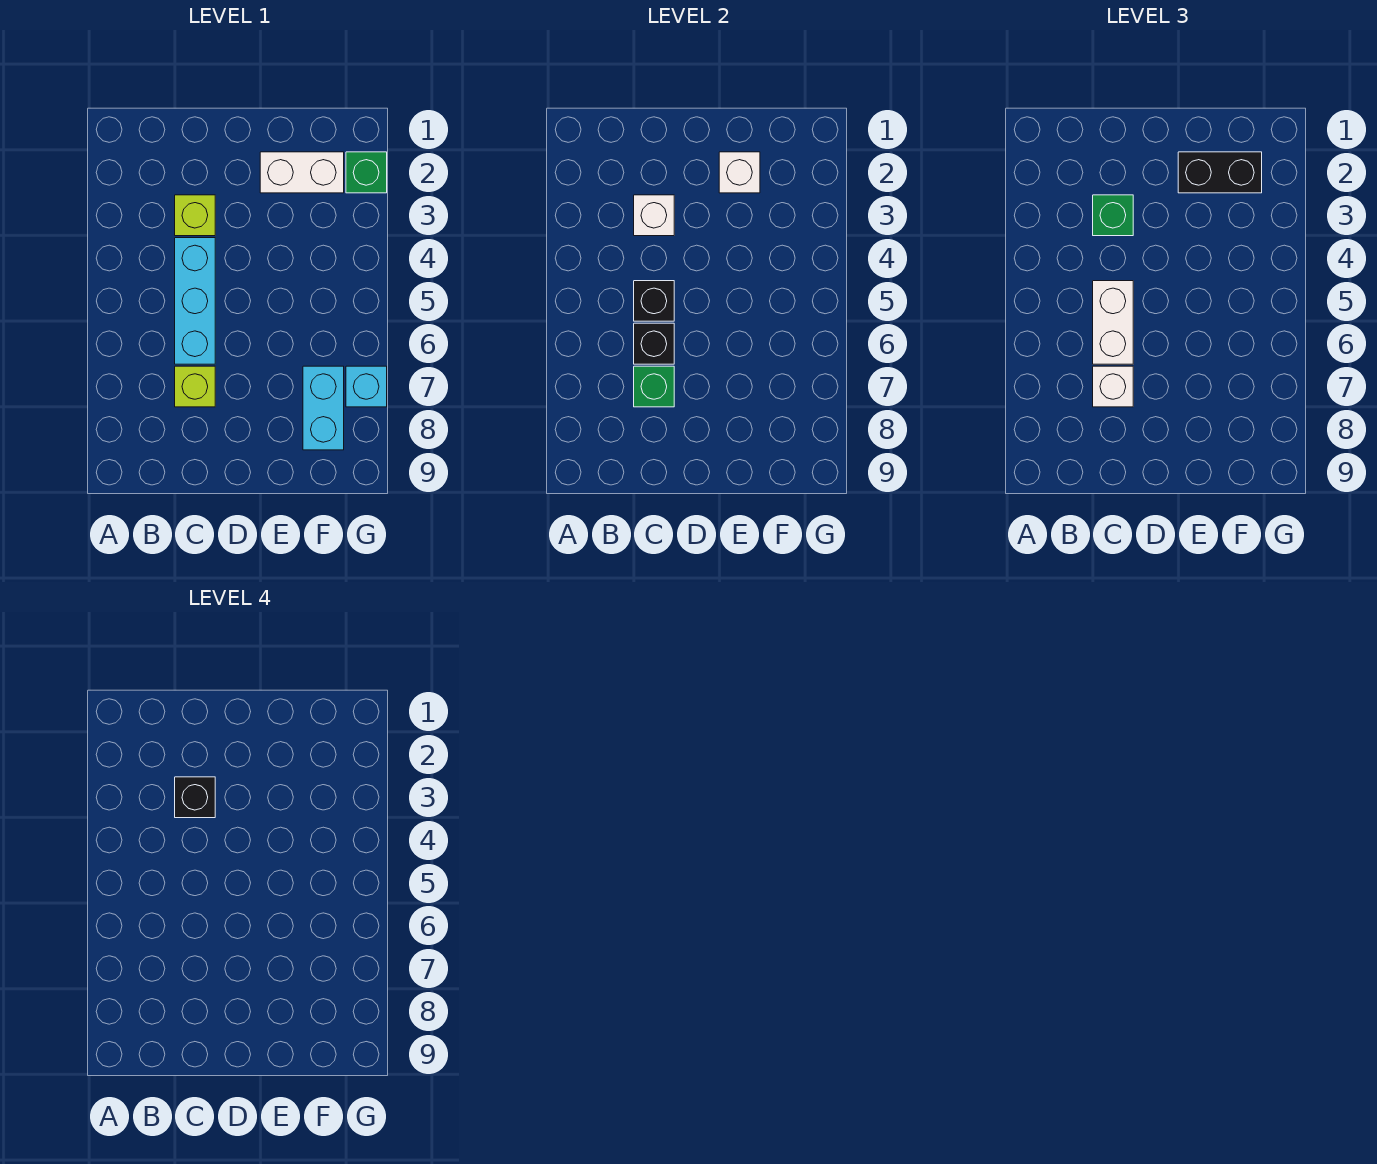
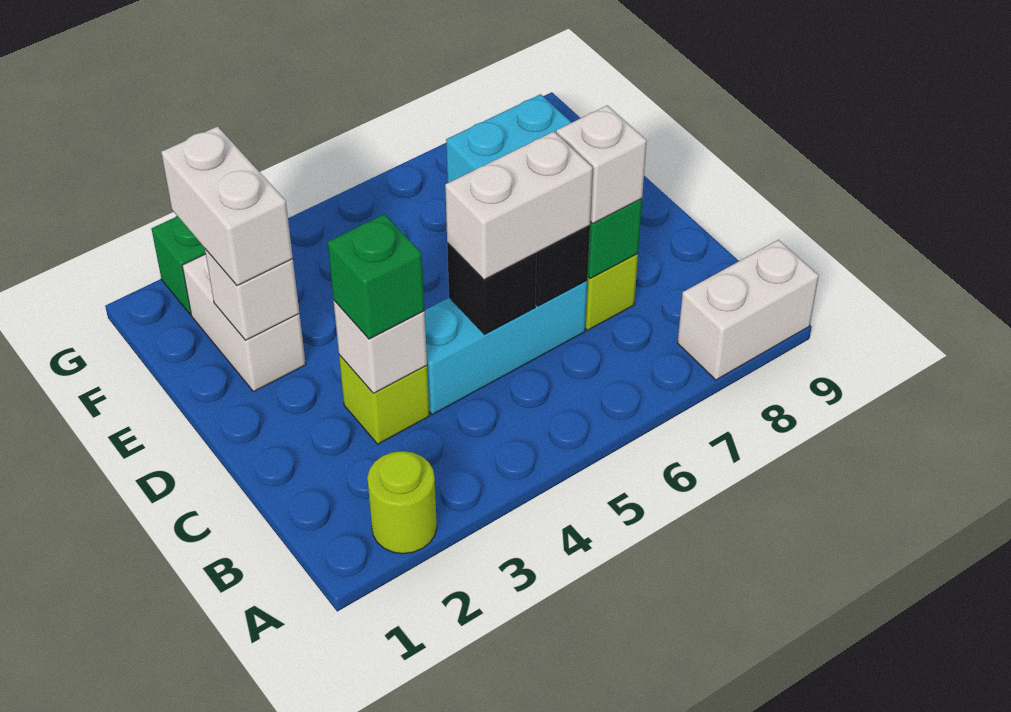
none -> lime round brick A2 level 1
none -> white brick A8:A9 level 1
black brick C3 level 4 -> none
black brick E2:F2 level 3 -> white brick E2:F2 level 3
cyan brick G7 level 1 -> none

